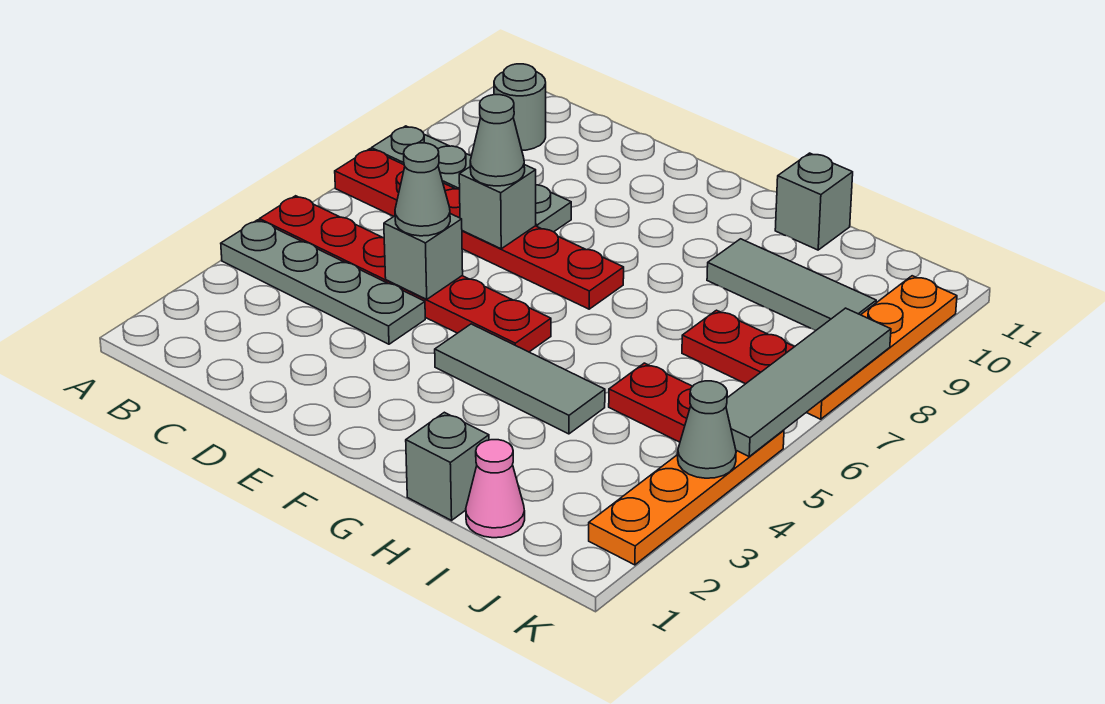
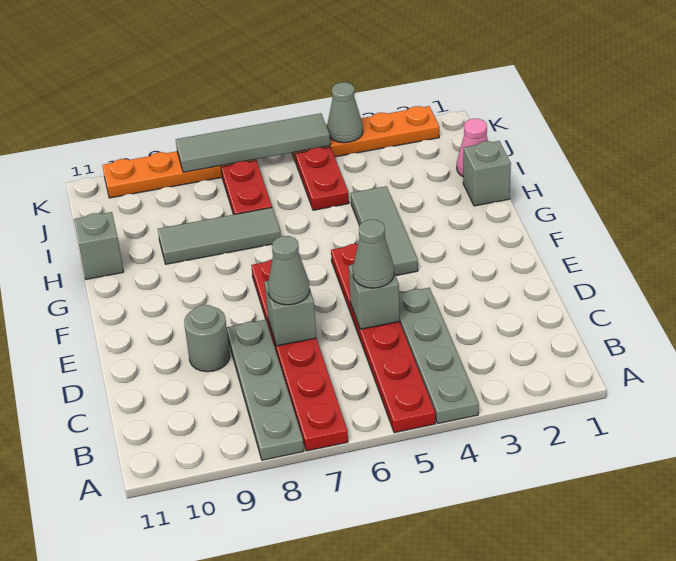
grey round brick B10 level 1 -> grey round brick D9 level 1
grey tile H9:J9 level 1 -> grey tile H7:H9 level 1

